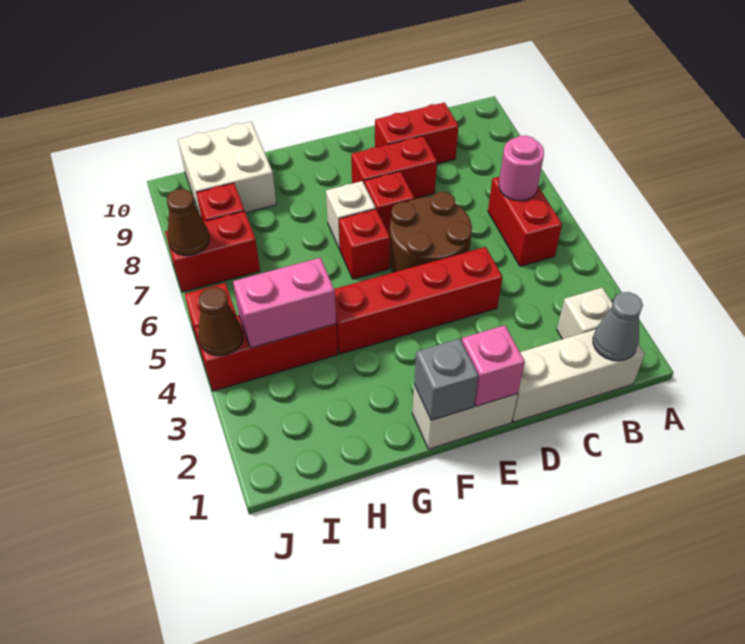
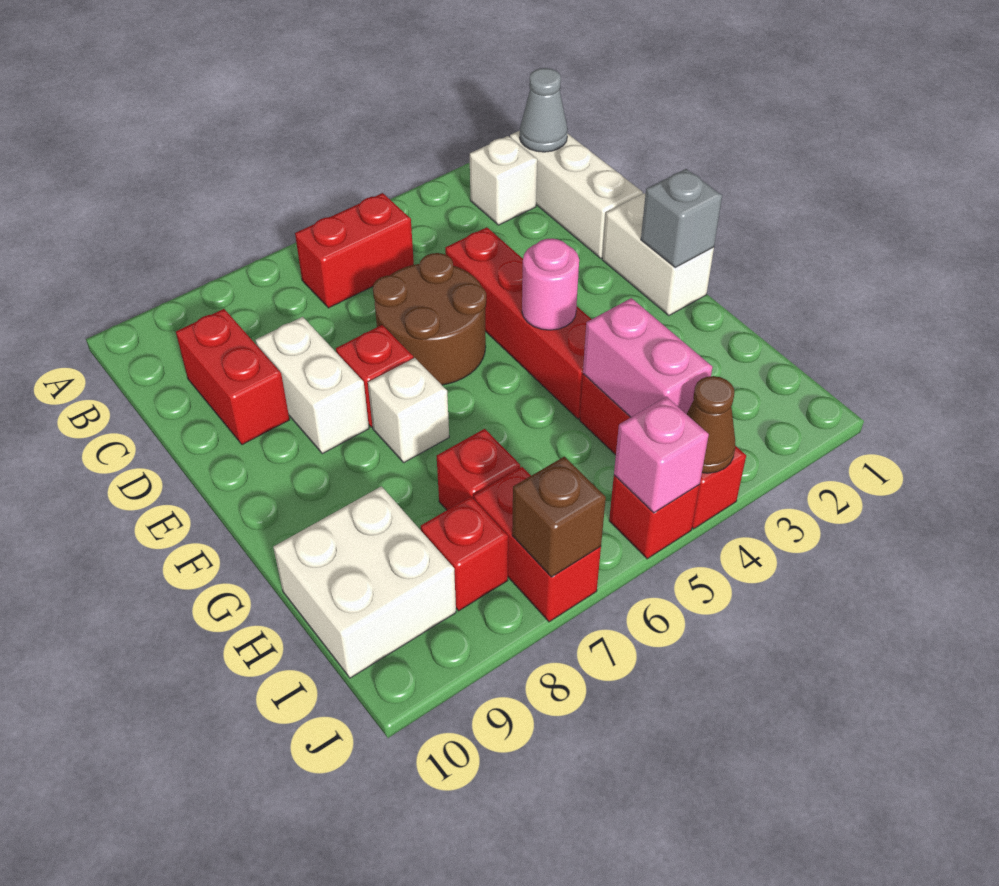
pink round brick B6 level 2 -> pink round brick F4 level 2
red brick D8:E8 level 1 -> white brick D8:E8 level 1
pink brick E1 level 2 -> pink brick J5 level 2
red brick F6 level 1 -> red brick H7 level 1
brown cone J7 level 2 -> brown brick J7 level 2

